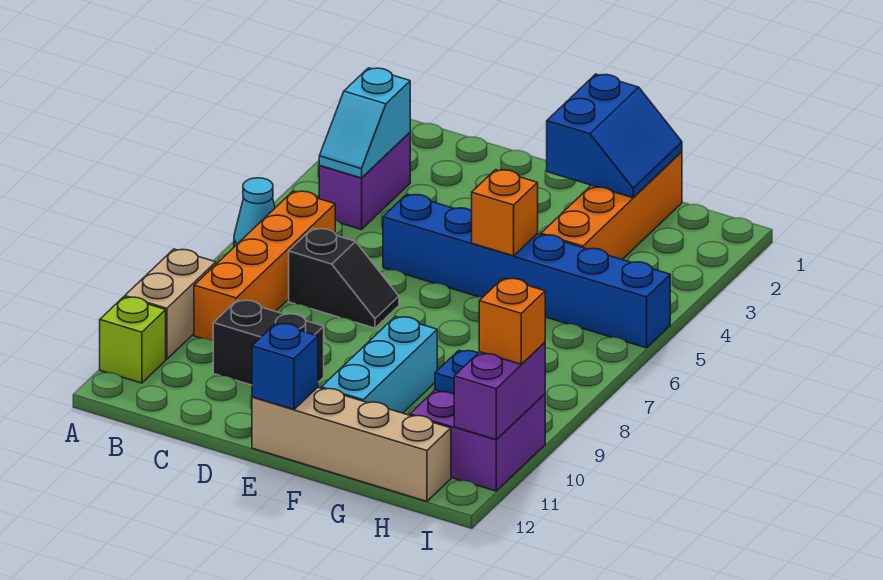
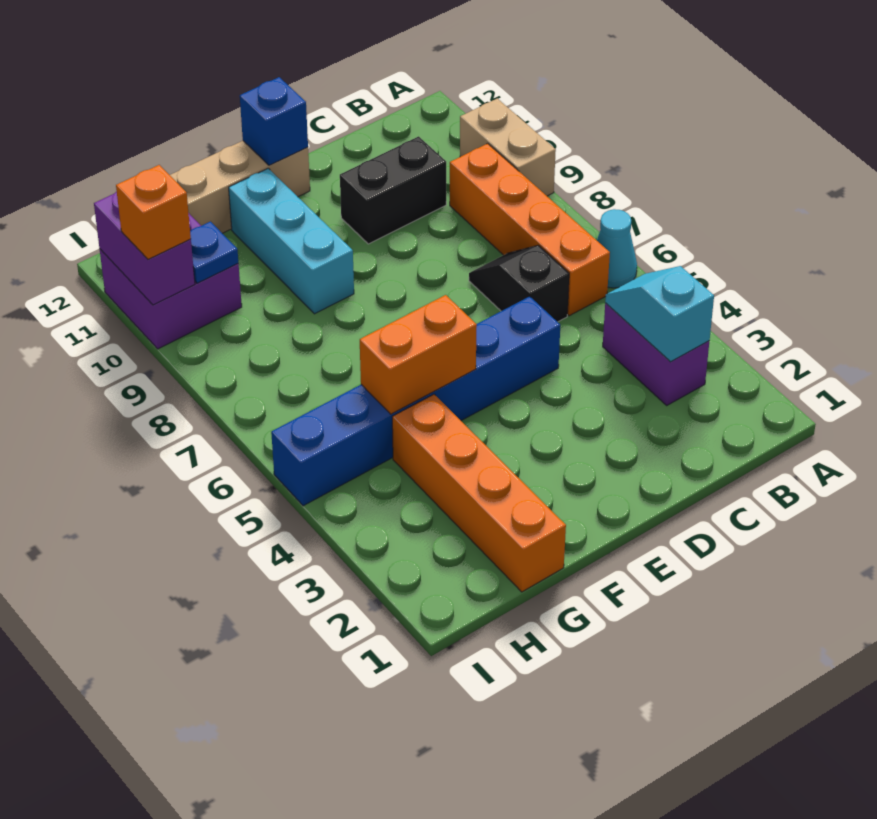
lime brick A11 level 1 -> none
black slope C7:D7 level 1 top C -> black slope C6:C7 level 1 top 6
blue slope F1:G2 level 2 top F -> none
orange brick F5 level 2 -> orange brick F5:G5 level 2

